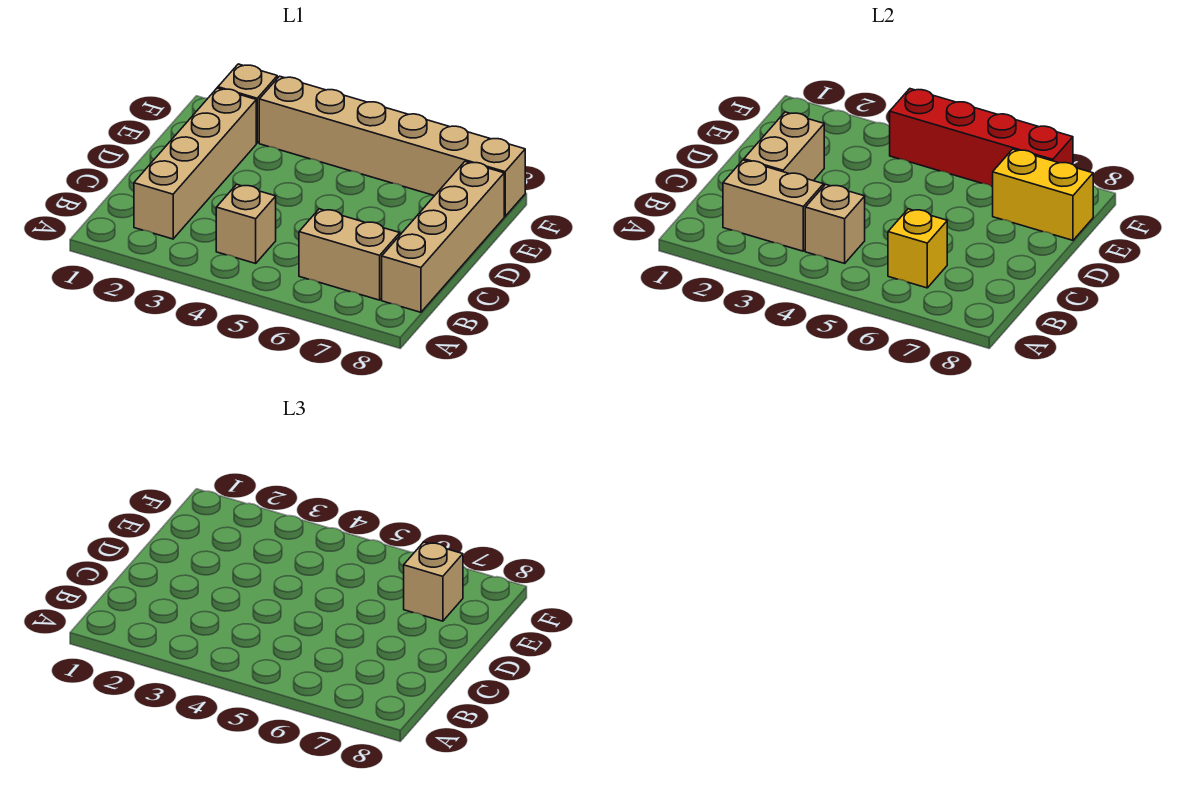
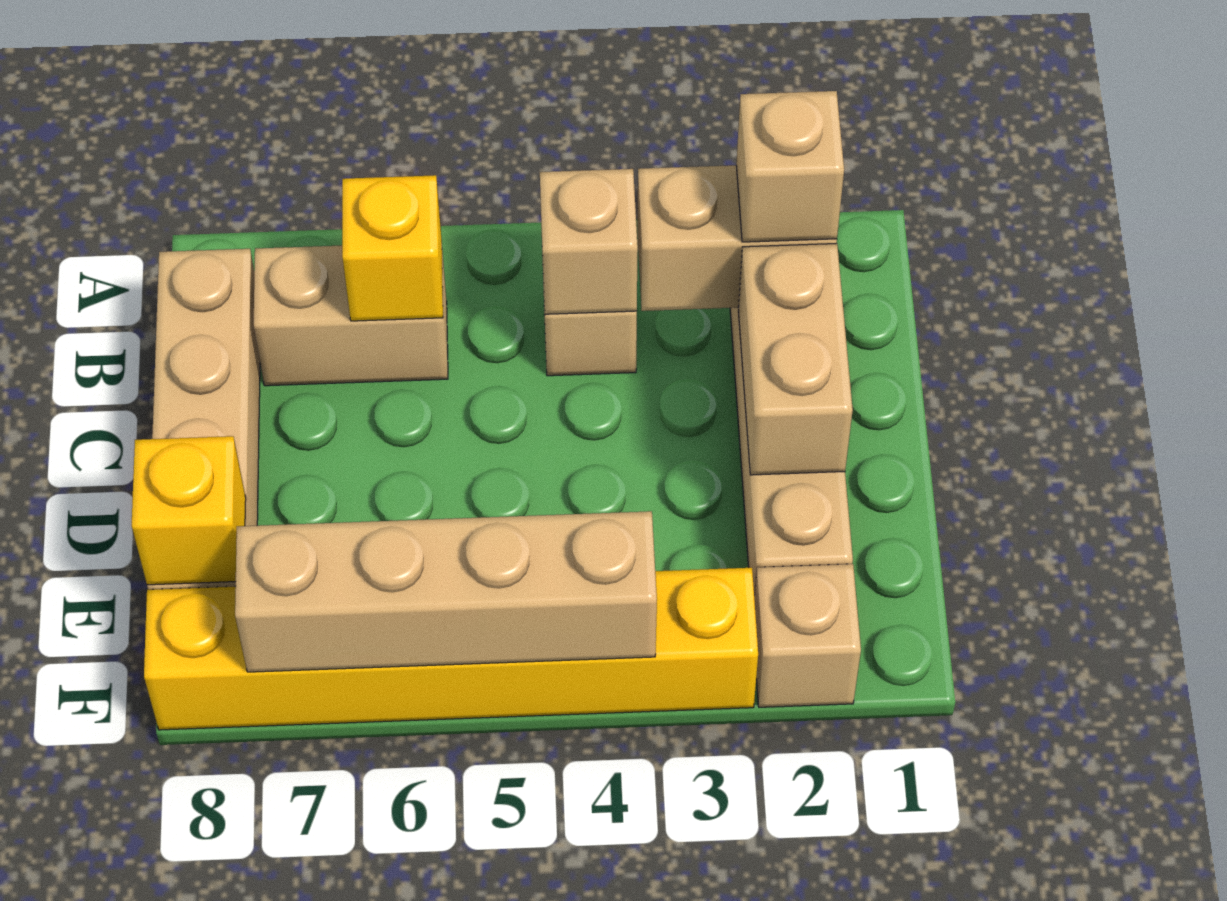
yellow brick E7:E8 level 2 -> yellow brick E8 level 2
tan brick E7 level 3 -> tan brick B2 level 3
tan brick F3:F8 level 1 -> yellow brick F3:F8 level 1
red brick F4:F7 level 2 -> tan brick F4:F7 level 2

